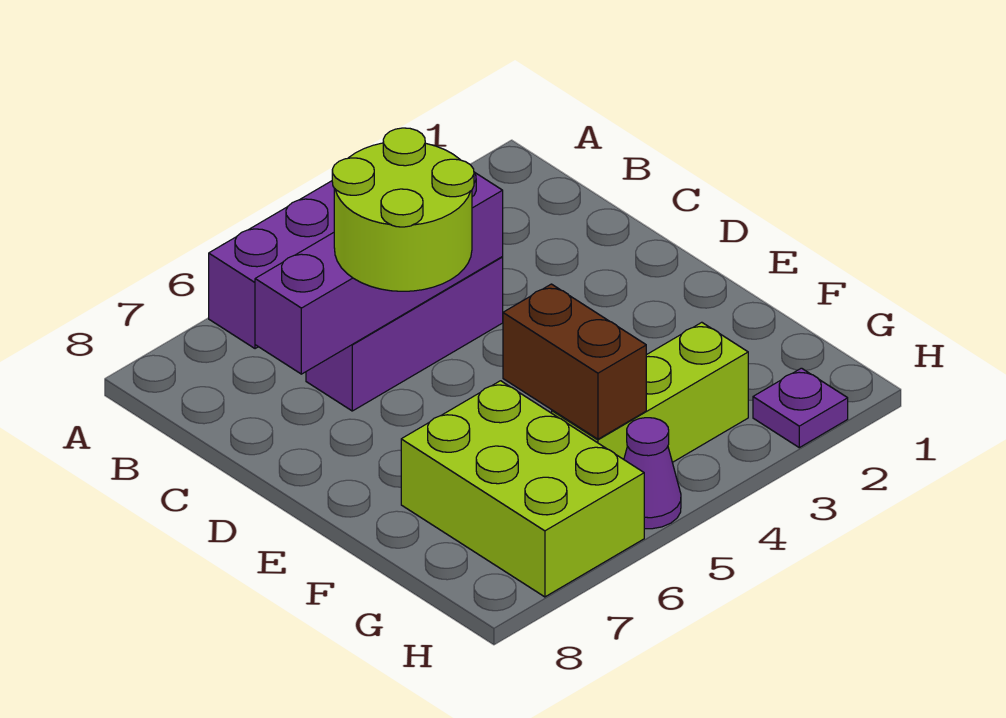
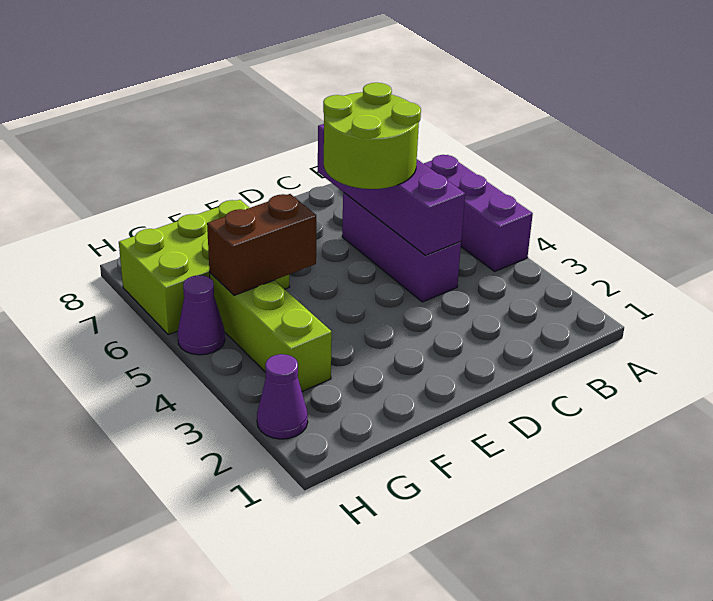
purple plate H2 level 1 -> purple cone H2 level 1

